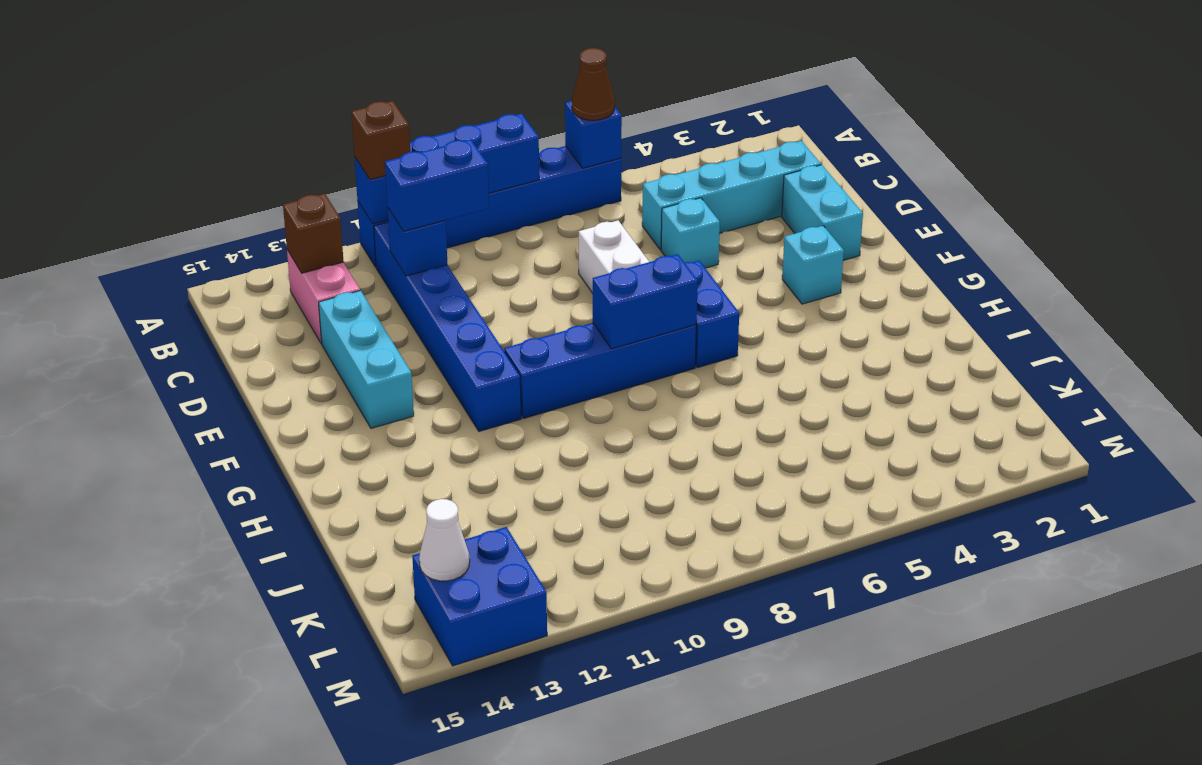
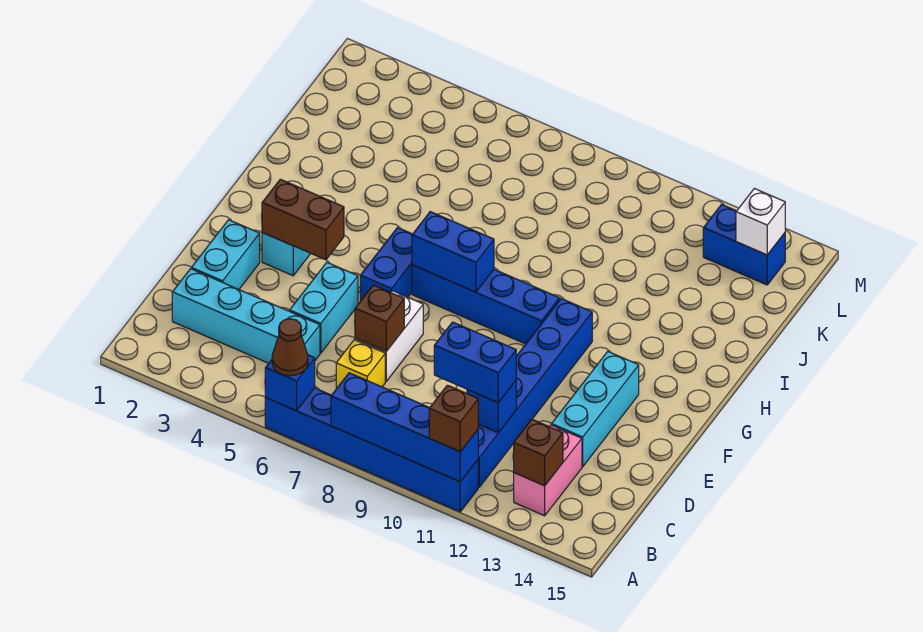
none -> yellow brick C7 level 1
cyan brick D5 level 1 -> cyan brick D5:E5 level 1
none -> brown brick D7 level 2
none -> brown brick F3:F4 level 2
blue brick L13:M14 level 1 -> blue brick L13:L14 level 1
white cone L14 level 2 -> white brick L14 level 2

